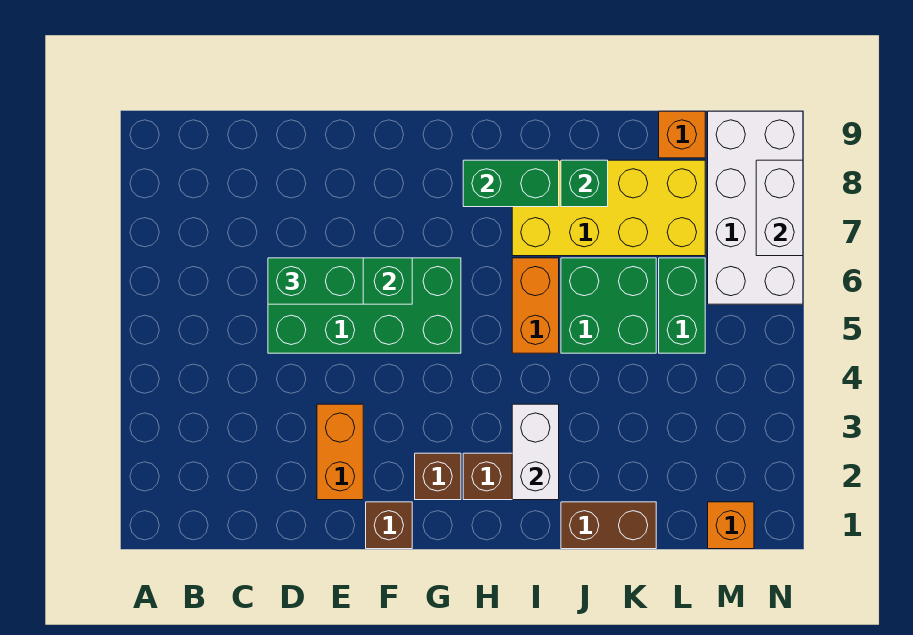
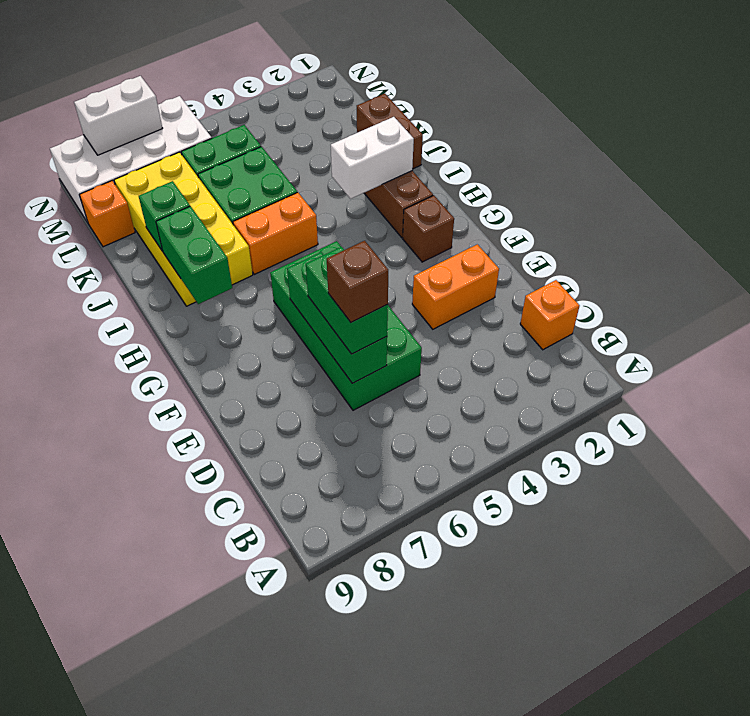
brown brick F1 level 1 -> brown brick D6 level 4
orange brick M1 level 1 -> orange brick C1 level 1

